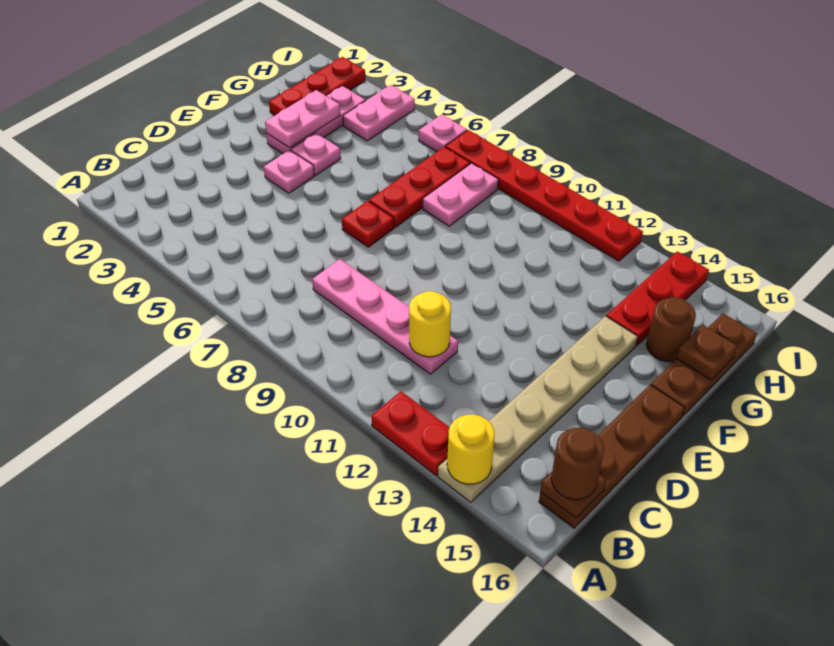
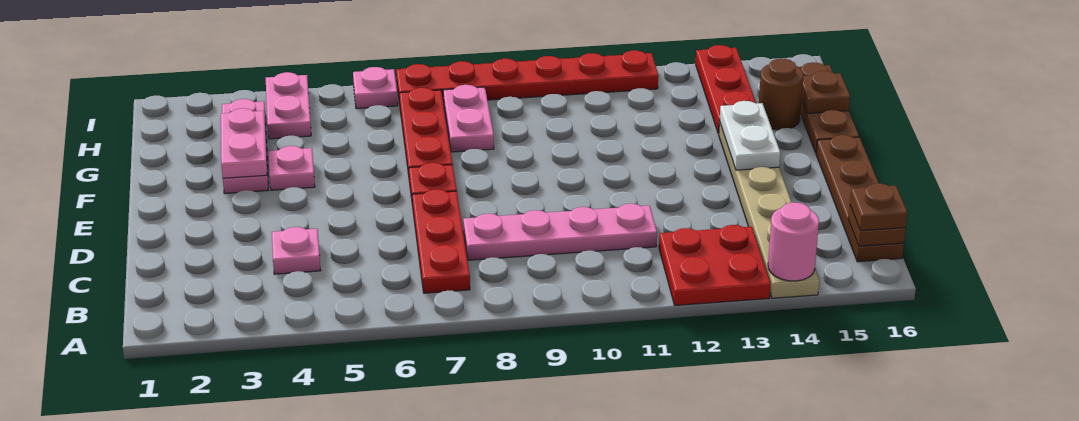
red plate A12:A13 level 1 -> red plate A12:B13 level 1
yellow round brick A14 level 2 -> pink round brick A14 level 2
brown round brick B16 level 3 -> brown plate B16 level 3
yellow round brick C11 level 2 -> none
pink plate E4 level 1 -> pink plate C4 level 1
none -> white plate E14:F14 level 2
red plate G2:I2 level 1 -> red plate B7:D7 level 1

